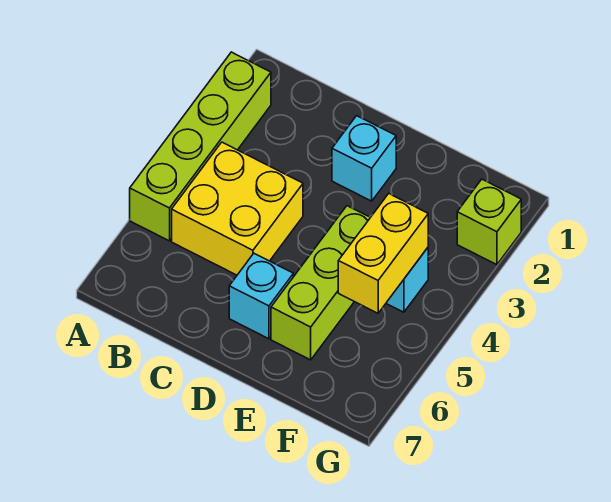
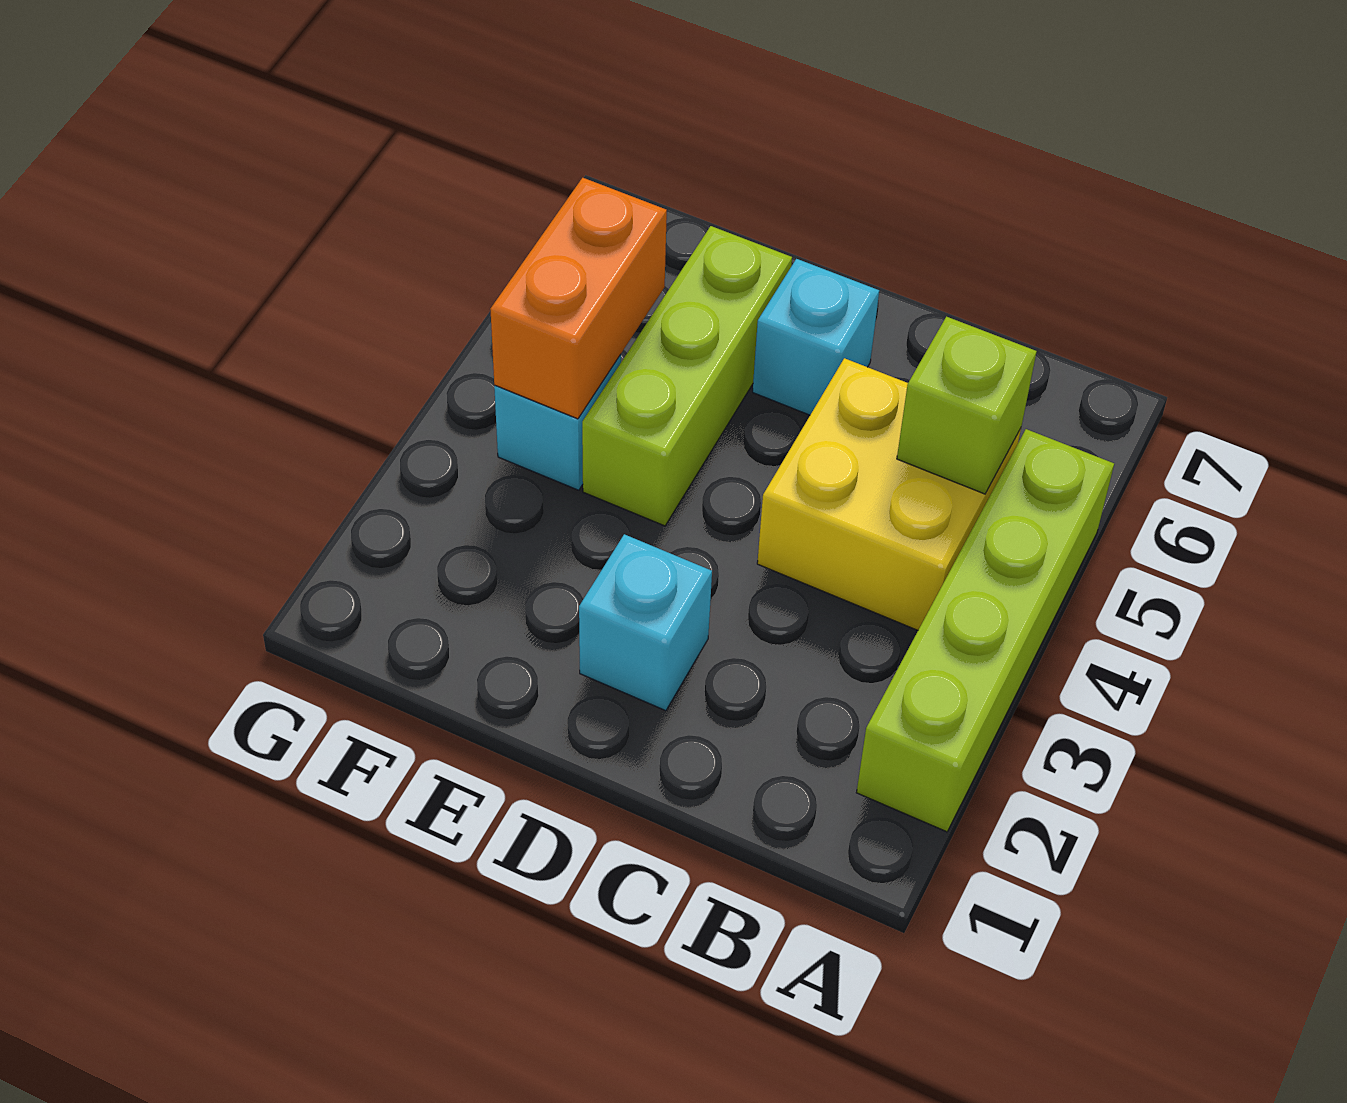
yellow brick F4:F5 level 2 -> orange brick F4:F5 level 2
lime brick G2 level 1 -> lime brick B5 level 2

